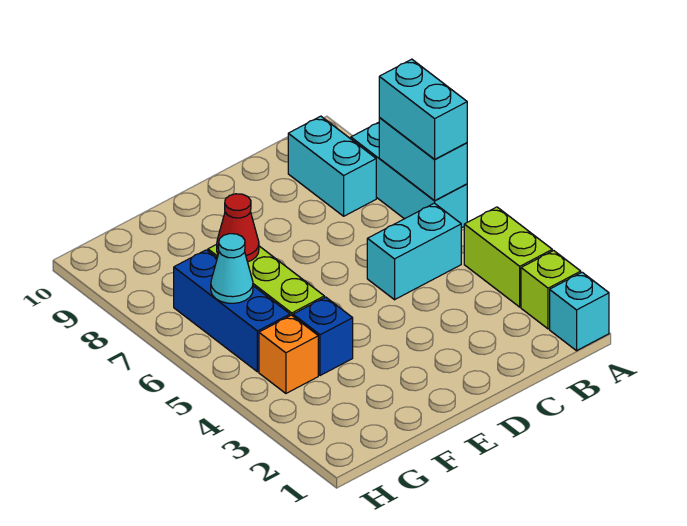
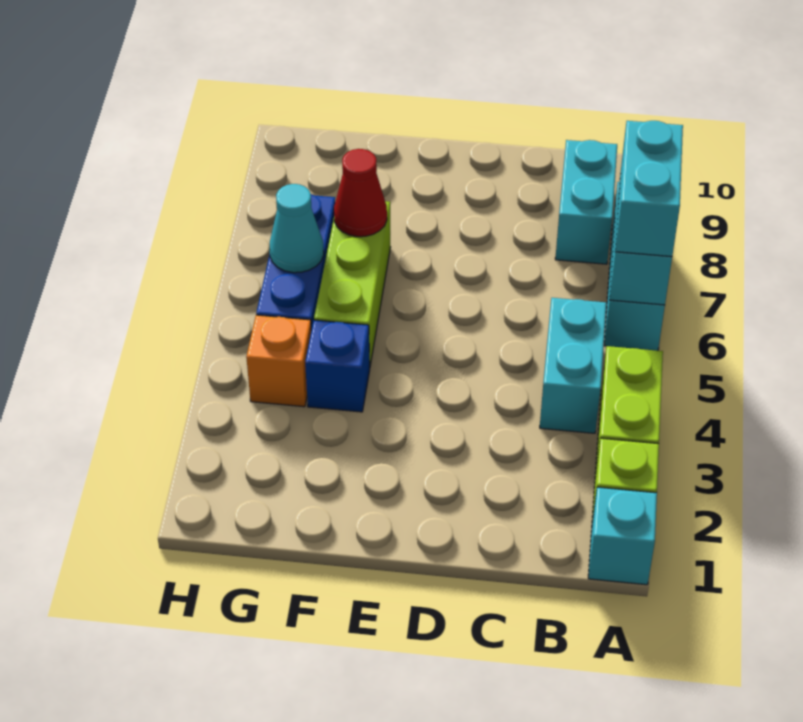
cyan brick B5:C5 level 1 -> cyan brick B4:B5 level 1

